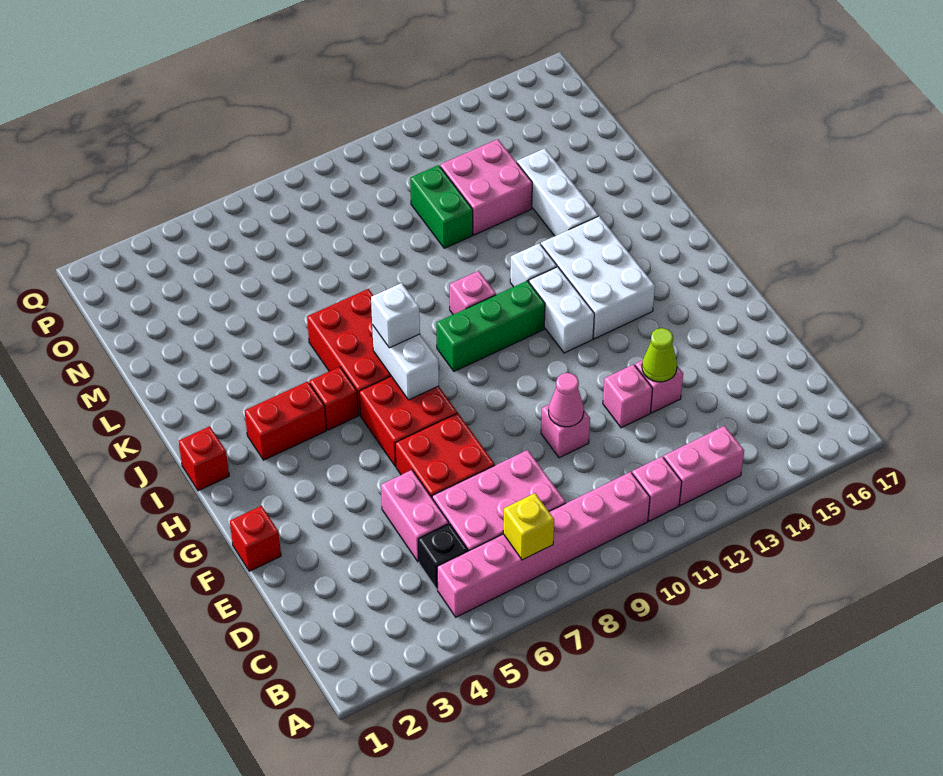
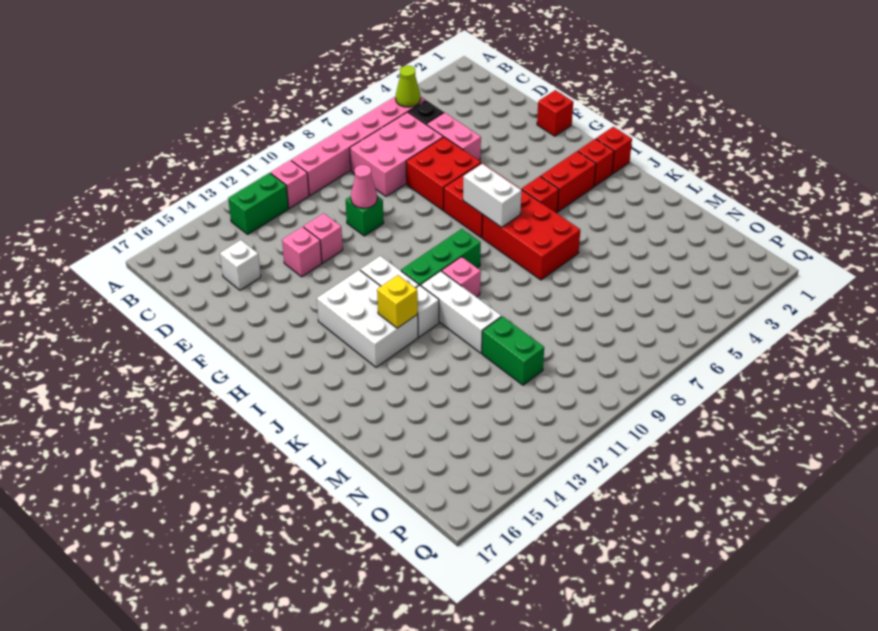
yellow brick B7 level 2 -> yellow brick J13 level 2
pink brick B12:B13 level 1 -> green brick B12:B13 level 1
pink brick E10 level 1 -> green brick E10 level 1
lime cone E13 level 2 -> lime cone B5 level 2
none -> red brick I2 level 1
white brick I7 level 3 -> white brick D15 level 1
white brick K14:M14 level 1 -> white brick J11:L11 level 1
pink brick M12:N13 level 1 -> none

